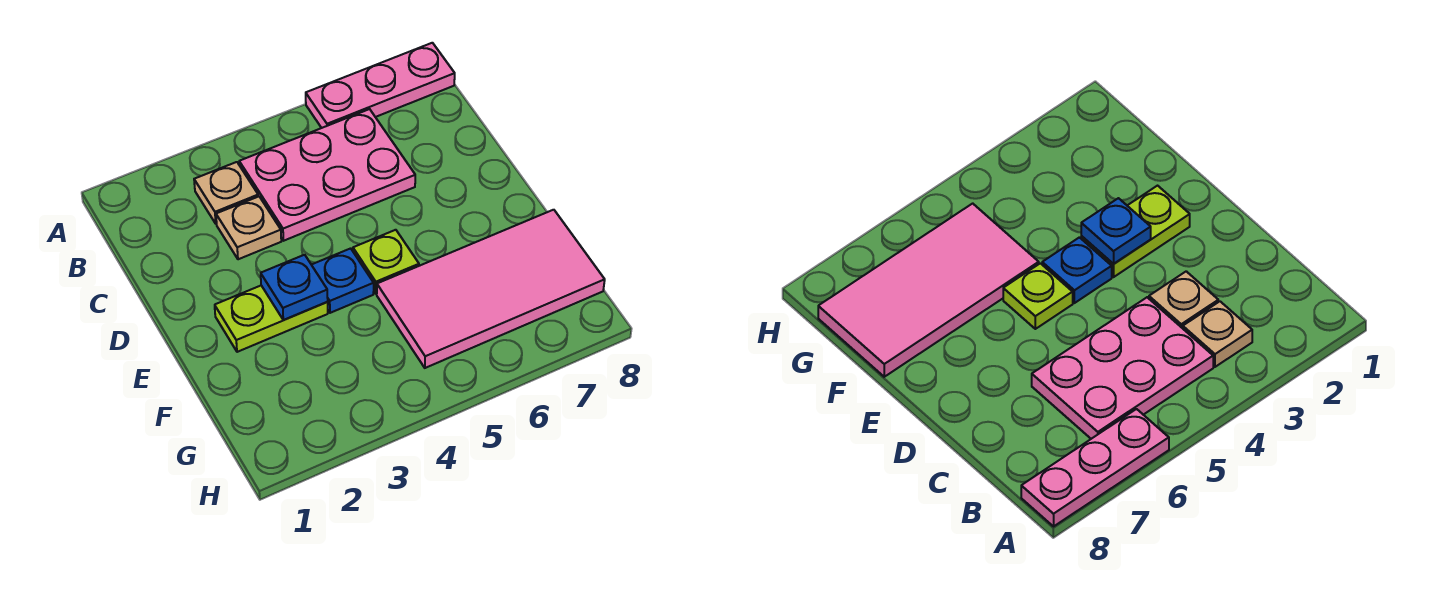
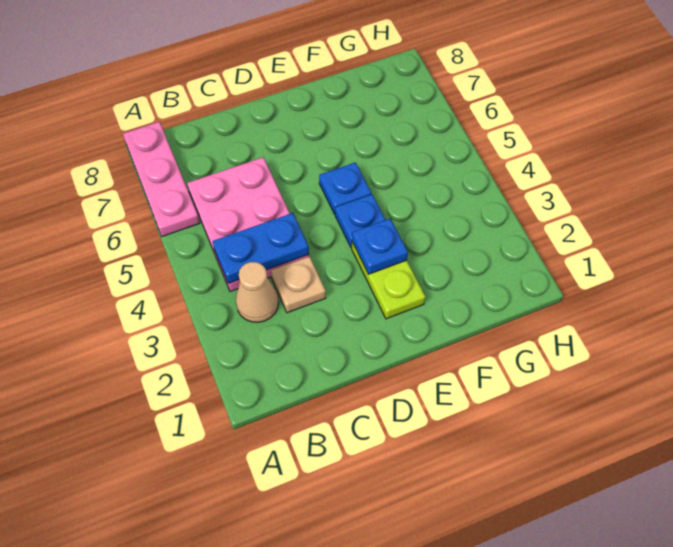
tan plate B3 level 1 -> tan cone B3 level 1
none -> blue plate B4:C4 level 2
lime plate E5 level 1 -> blue plate E5 level 1
pink tile F5:G8 level 1 -> none

